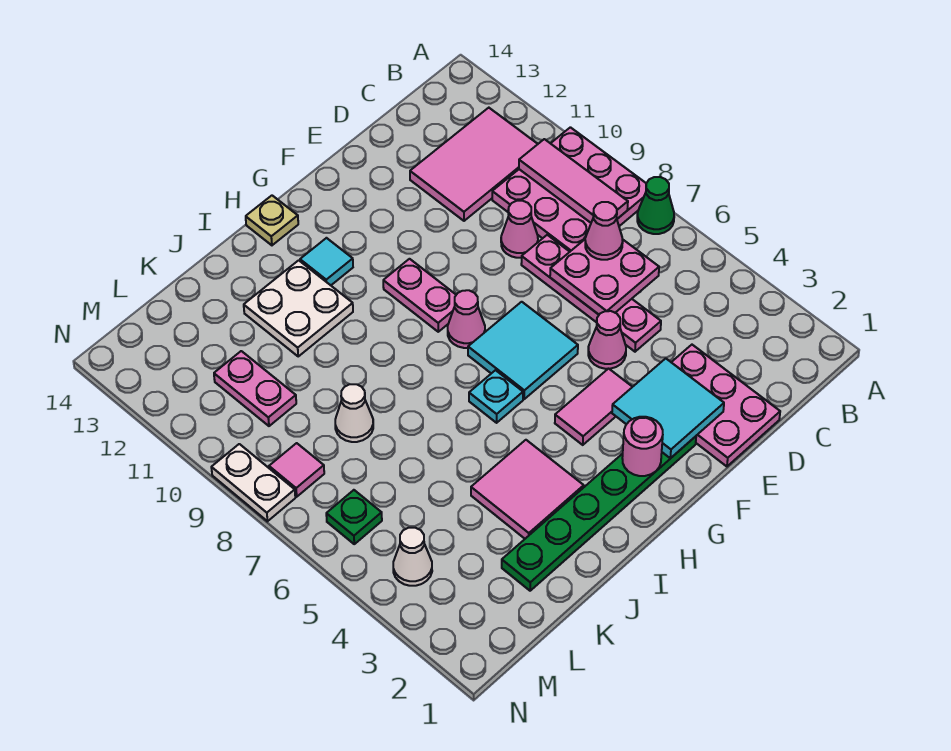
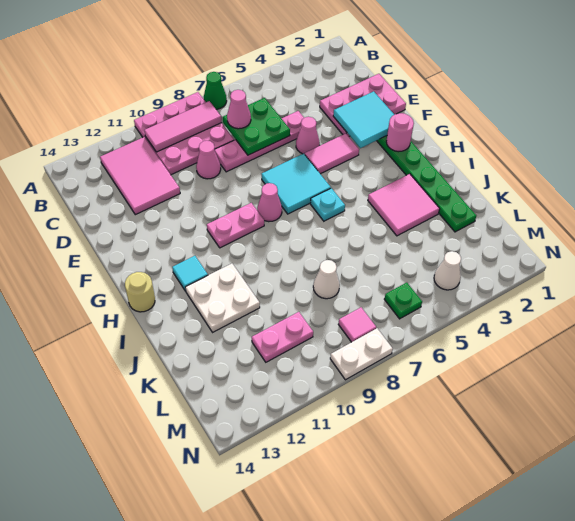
pink plate C6:D7 level 2 -> green plate C6:D7 level 2
pink tile F4:G4 level 1 -> pink tile F4:F5 level 1
tan plate H14 level 1 -> tan round brick H14 level 1

